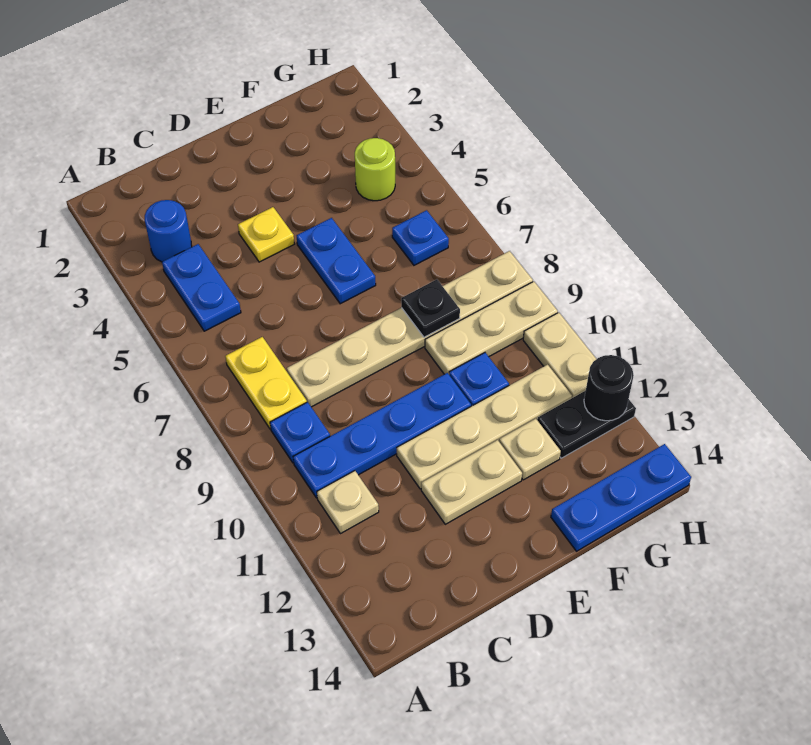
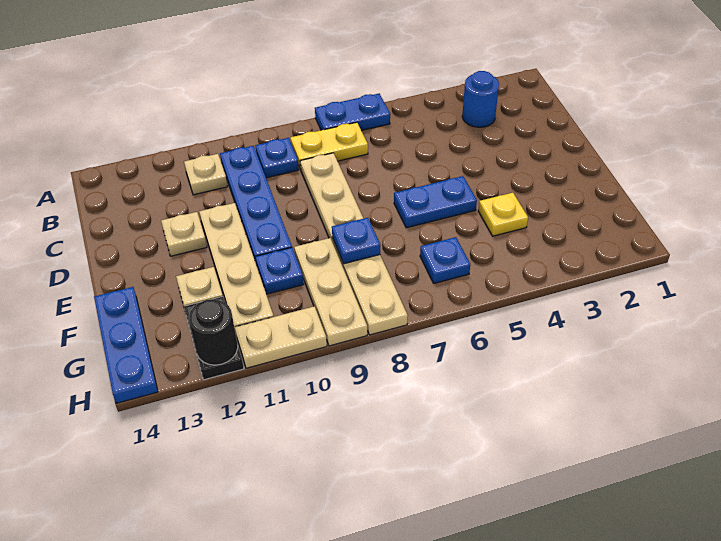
blue plate B4:B5 level 1 -> blue plate A6:A7 level 1
yellow plate D4 level 1 -> yellow plate F4 level 1
tan plate D12:E12 level 1 -> tan plate D12 level 1
black plate F8 level 2 -> blue plate F8 level 2
lime round brick G4 level 1 -> none

